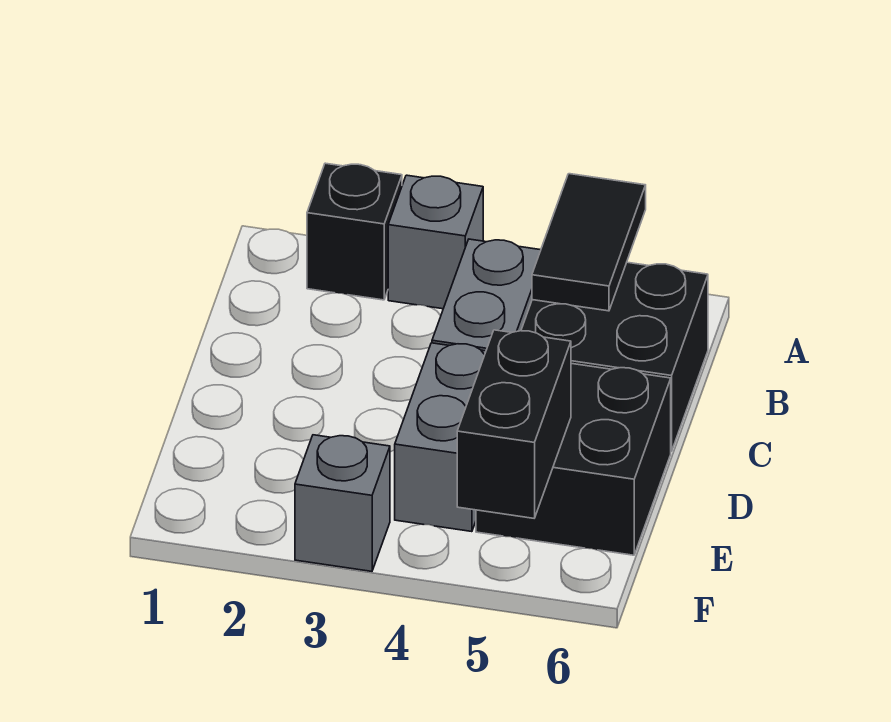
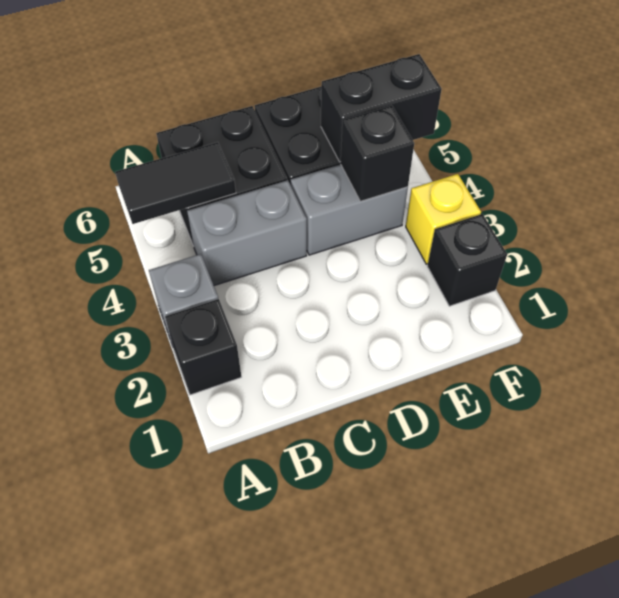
none -> black brick E4 level 2
none -> black brick F2 level 1
grey brick F3 level 1 -> yellow brick F3 level 1

